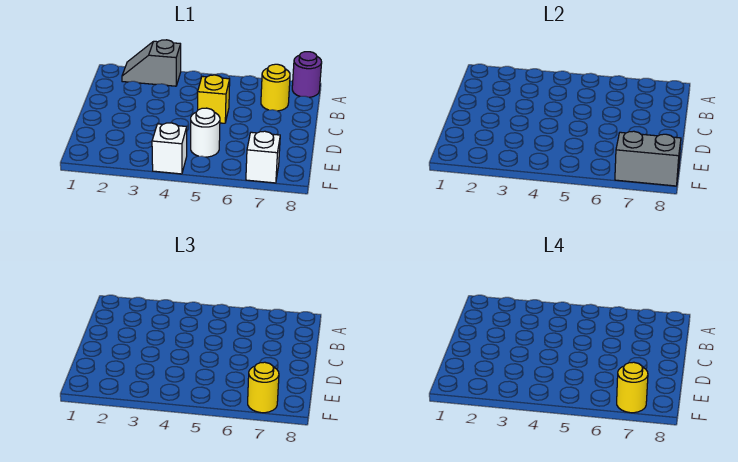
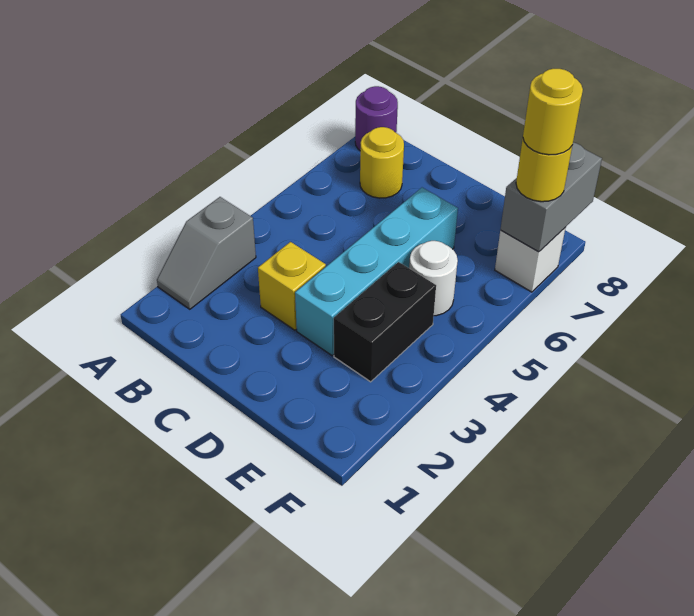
yellow brick C5 level 1 -> yellow brick C3 level 1
none -> cyan brick D3:D6 level 1
none -> black brick E3:E4 level 1
white brick F4 level 1 -> none

